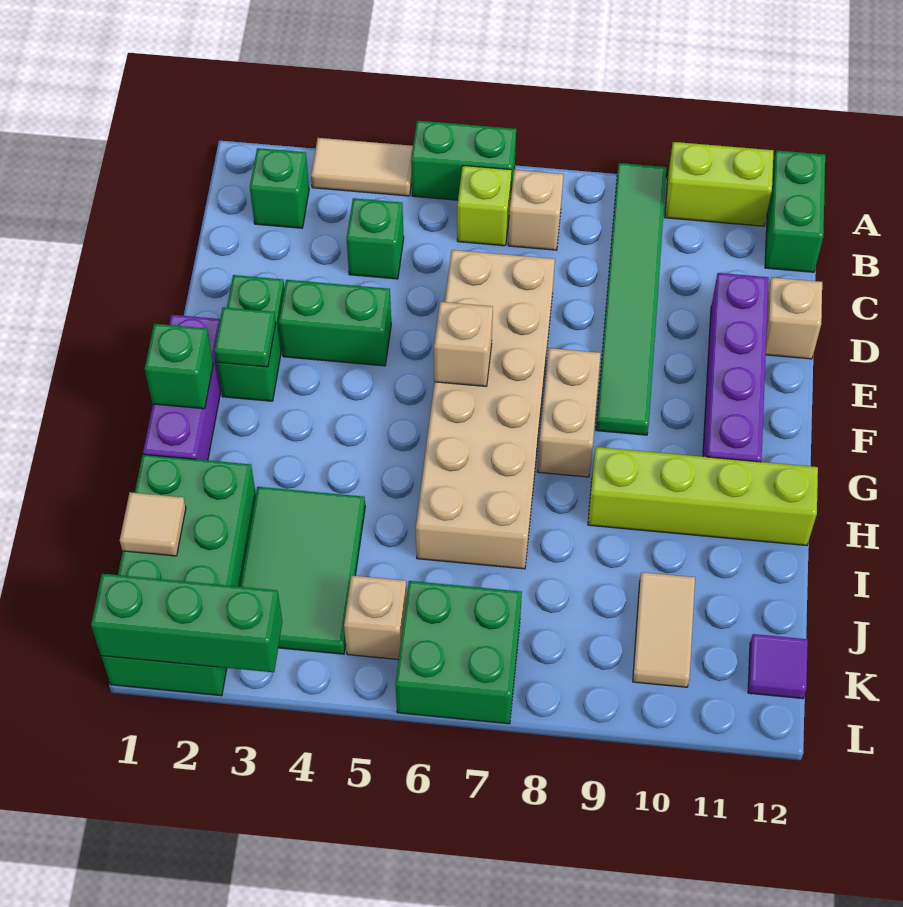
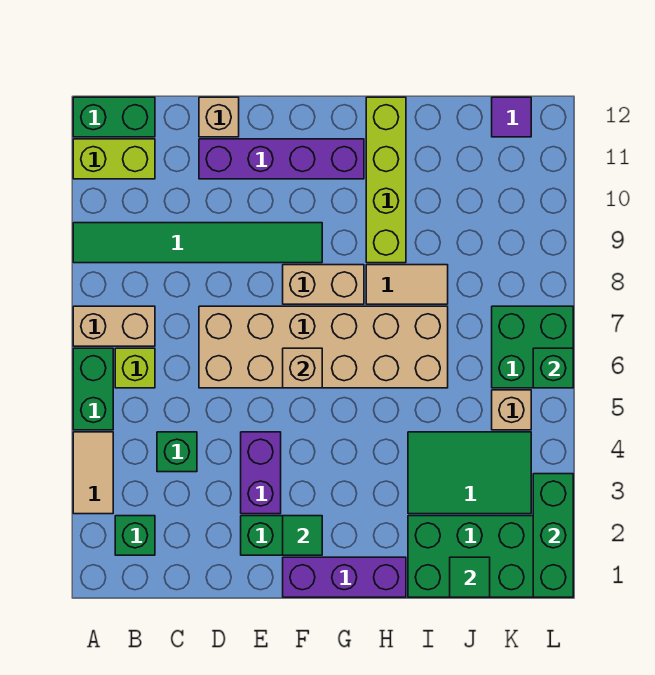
lime brick A10:A11 level 1 -> lime brick A11:B11 level 1
tan brick B7 level 1 -> tan brick A7:B7 level 1
green brick E3:E4 level 1 -> purple brick E3:E4 level 1
green brick G1 level 2 -> green brick L6 level 2
tan tile J1 level 2 -> green tile J1 level 2
tan tile J10:K10 level 1 -> tan tile H8:I8 level 1

